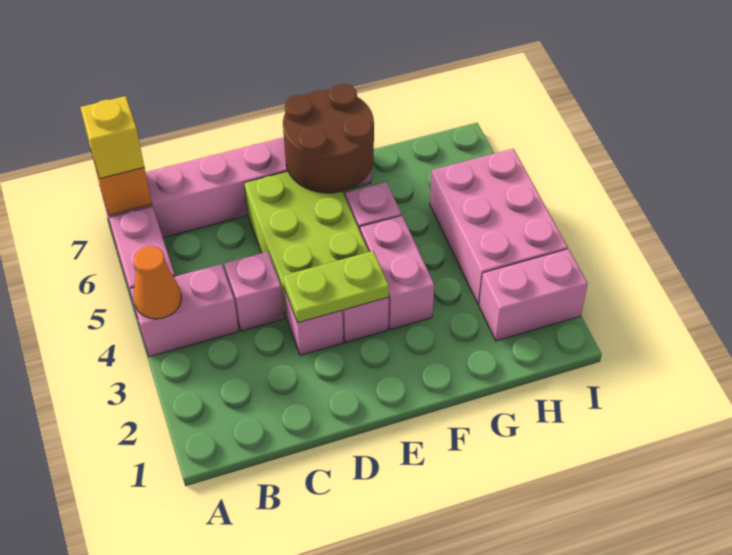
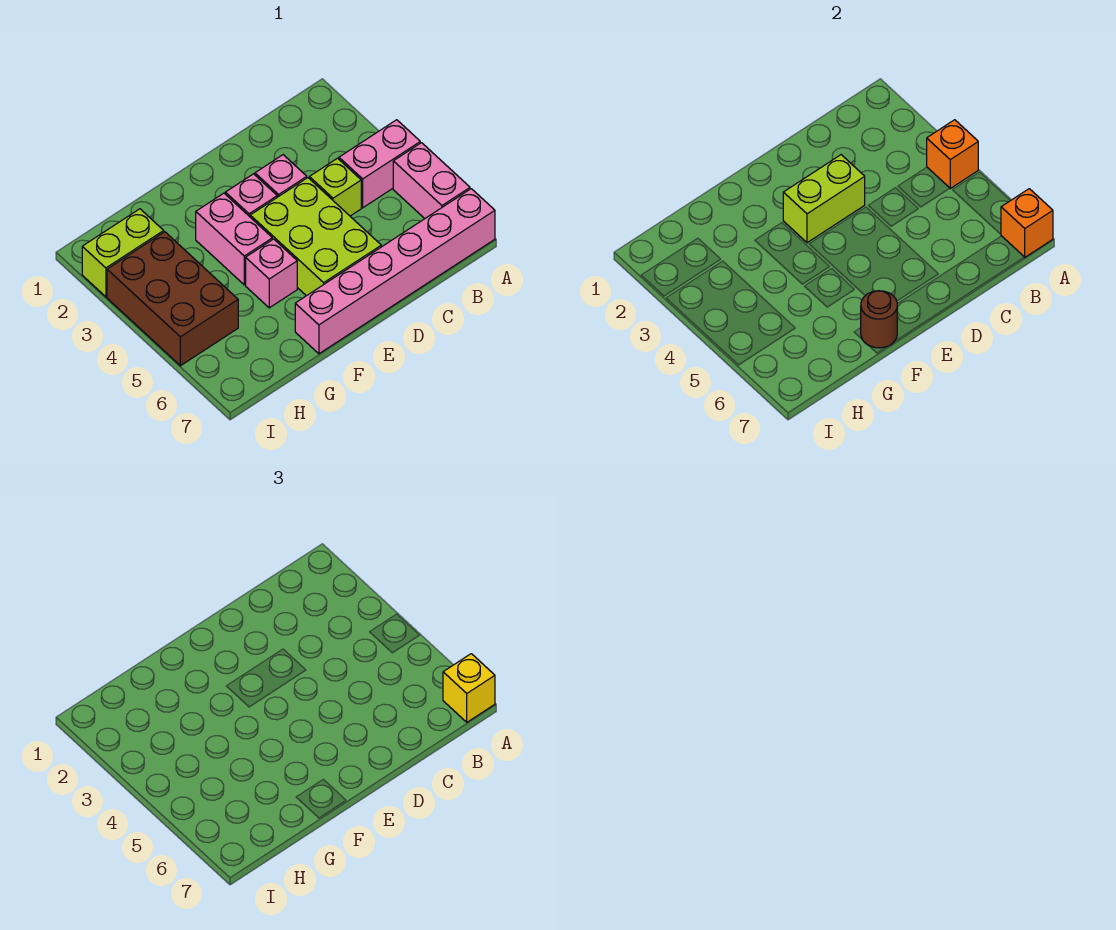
orange cone A4 level 2 -> orange brick A4 level 2
pink brick C4 level 1 -> lime brick C4 level 1
lime plate D3:E3 level 2 -> lime brick D3:E3 level 2
brown round brick E6:F7 level 2 -> brown round brick F7 level 2
pink brick H2:I2 level 1 -> lime brick H2:I2 level 1
pink brick H3:I5 level 1 -> brown brick H3:I5 level 1

